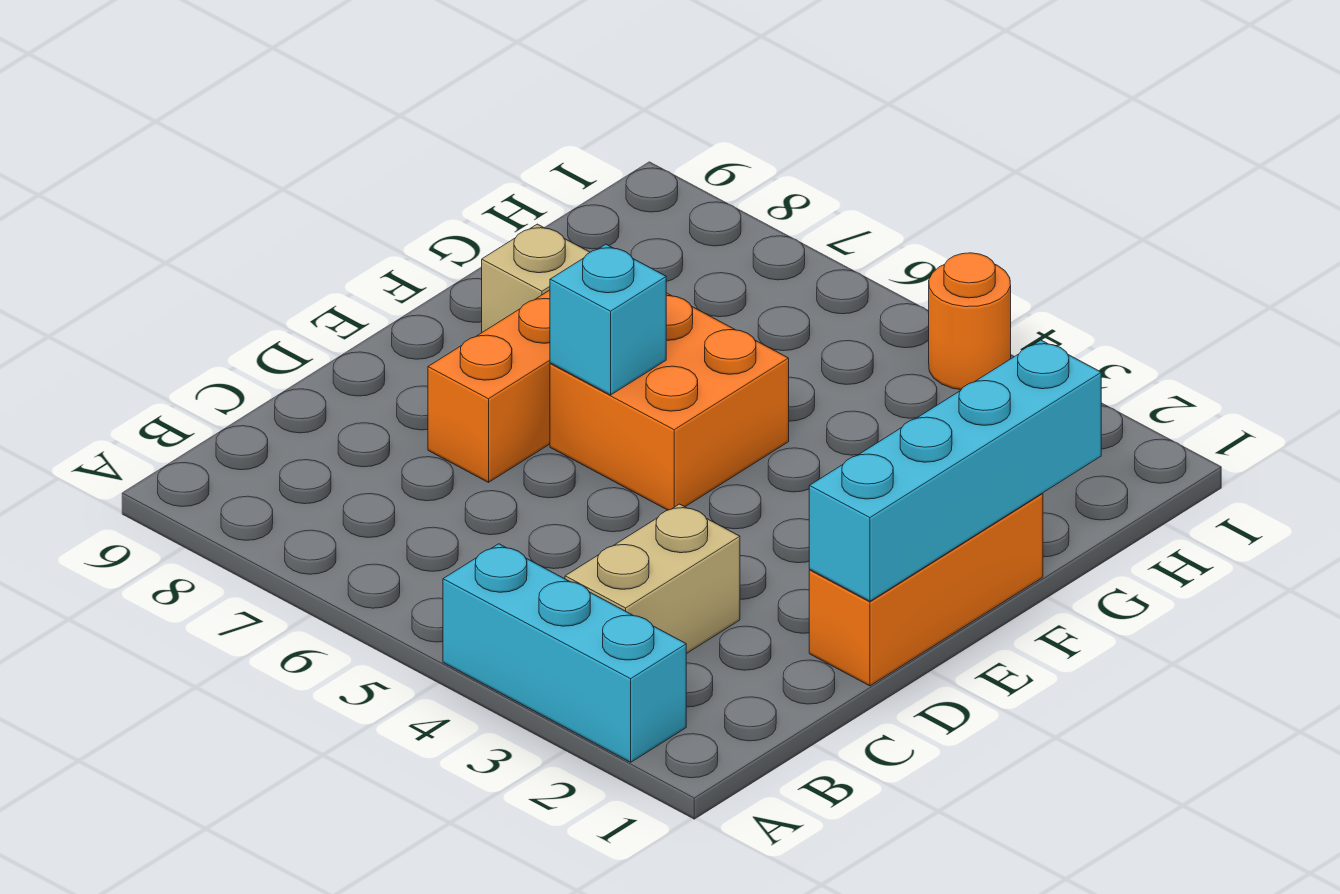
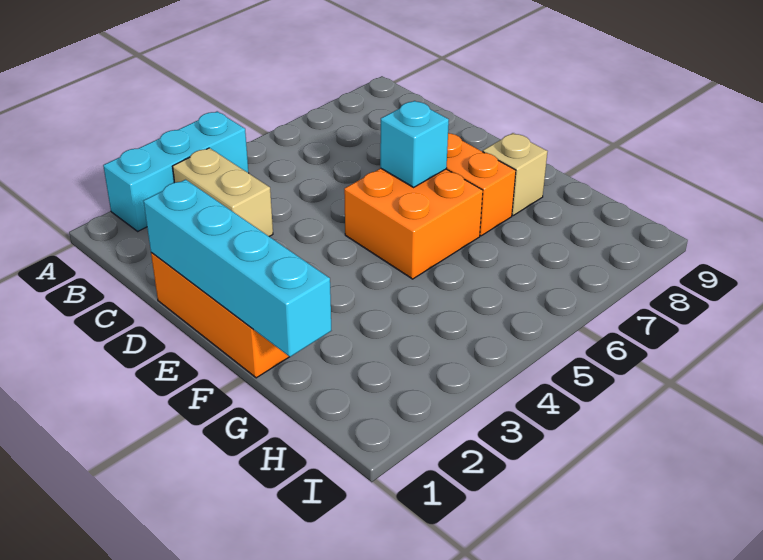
orange round brick I4 level 1 -> none

